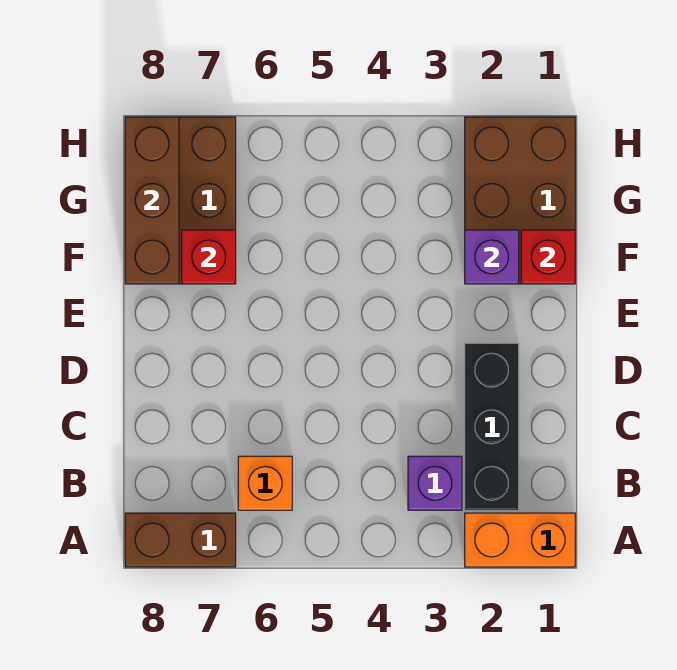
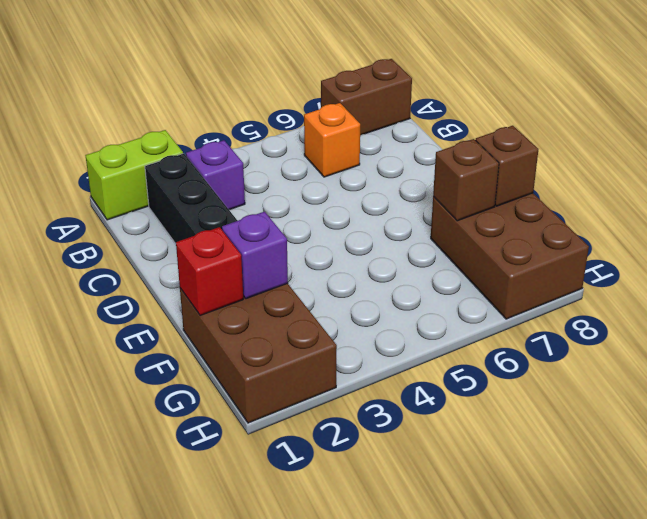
orange brick A1:A2 level 1 -> lime brick A1:A2 level 1
red brick F7 level 2 -> brown brick F7 level 2
brown brick F8:H8 level 2 -> brown brick F8 level 2

